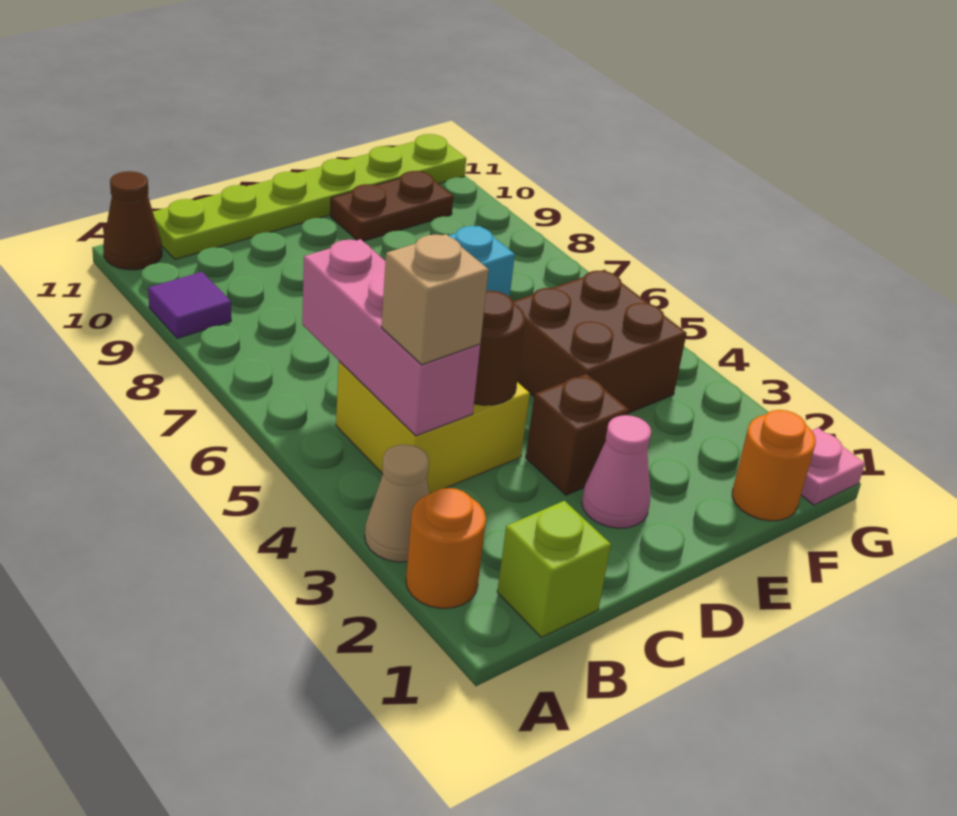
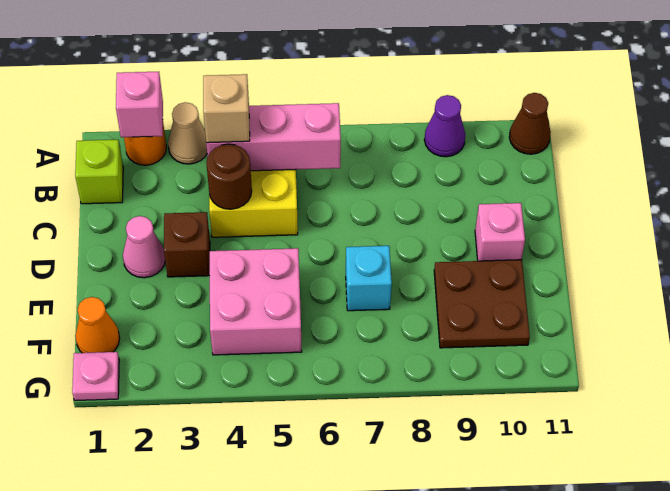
none -> pink brick A2 level 2
purple tile A9 level 1 -> purple cone A9 level 1
lime plate B11:G11 level 1 -> none
none -> pink brick D10 level 1
brown brick E4:F5 level 1 -> pink brick E4:F5 level 1
brown plate E10:F10 level 1 -> brown plate E9:F10 level 1
orange round brick F1 level 1 -> orange cone F1 level 1

